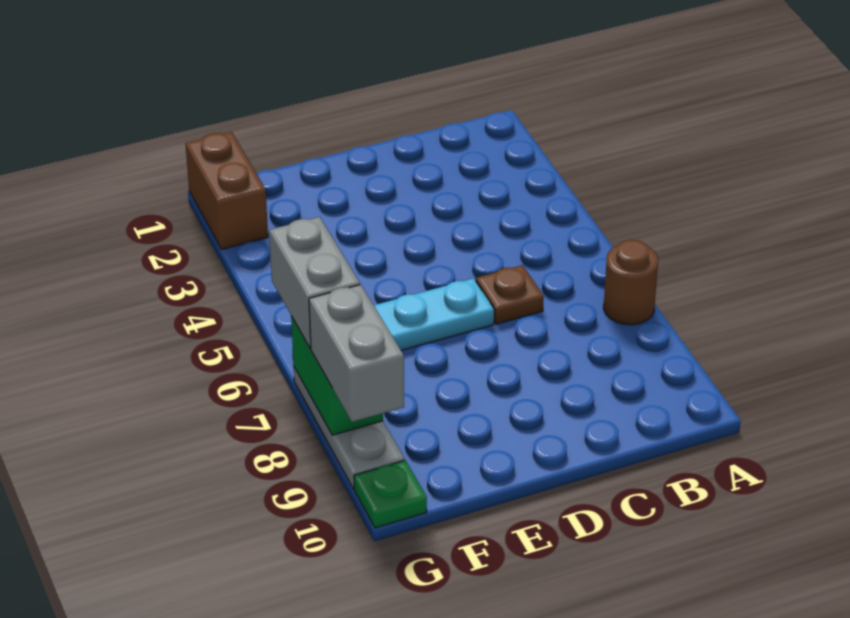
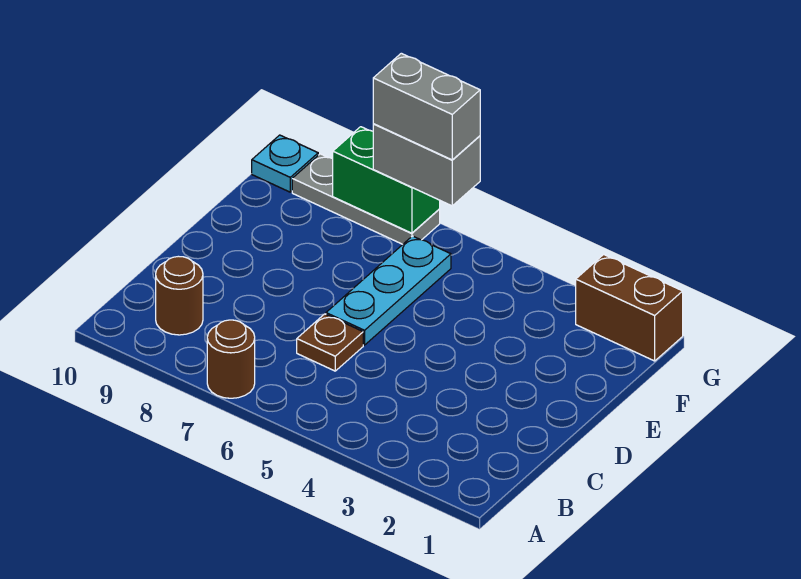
none -> brown round brick B9 level 1
grey brick G8:G9 level 3 -> grey brick G6:G7 level 4
green plate G10 level 1 -> cyan plate G10 level 1

